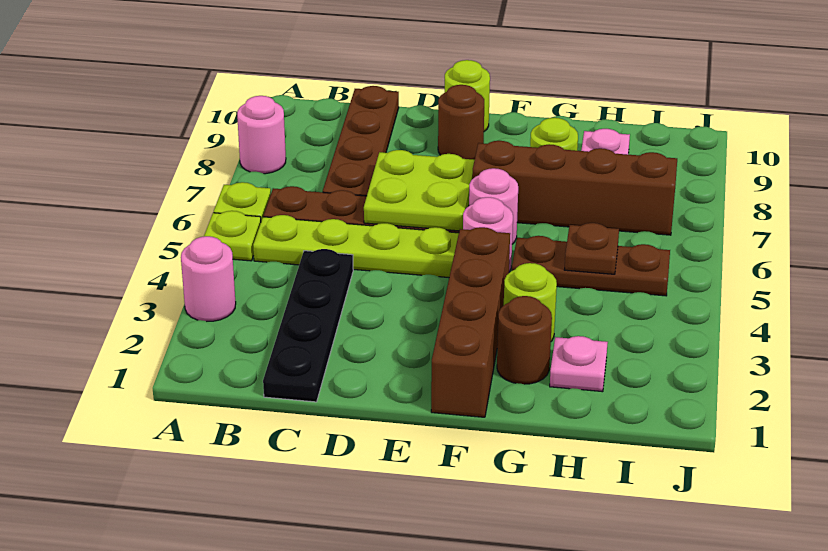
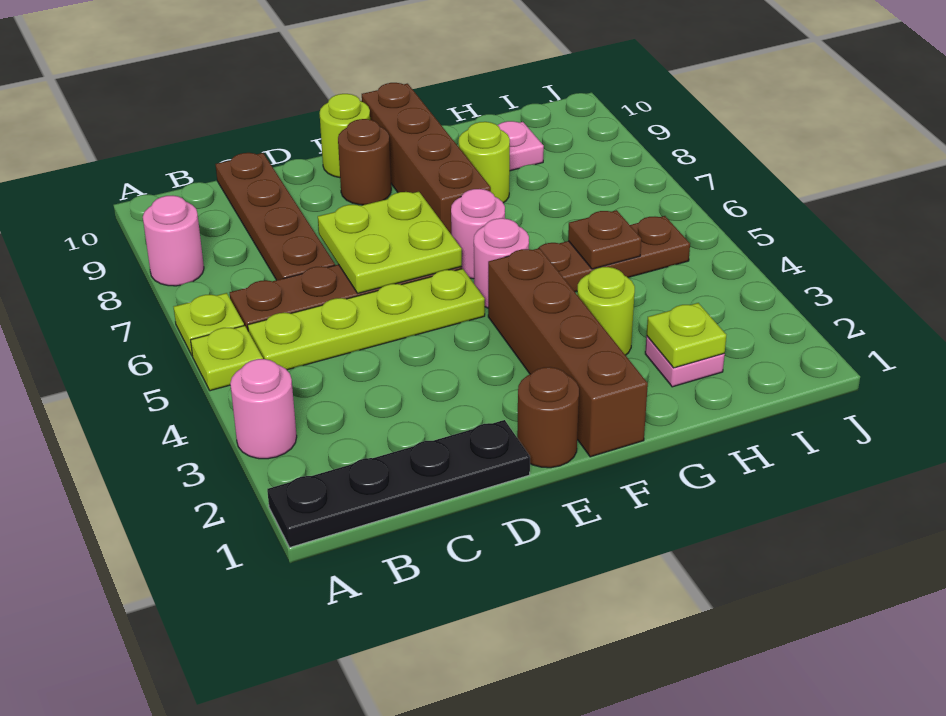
black plate C1:C4 level 1 -> black plate A1:D1 level 1
brown brick F7:I7 level 1 -> brown brick F7:F10 level 1
brown round brick G2 level 1 -> brown round brick E1 level 1
none -> lime plate H2 level 2

